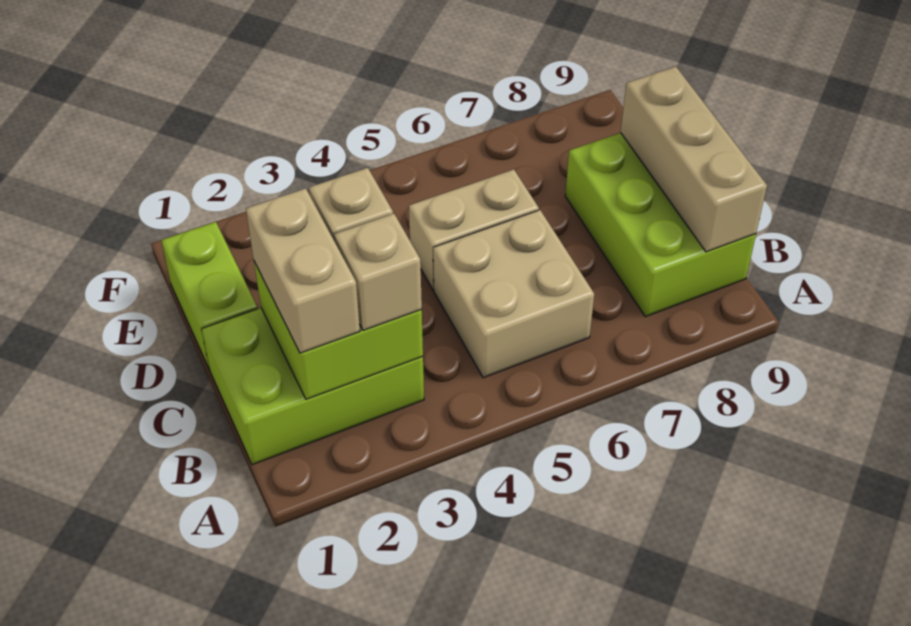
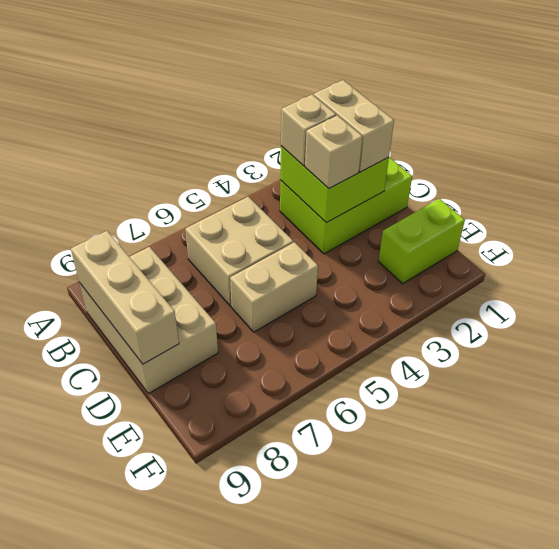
lime brick B8:D9 level 1 -> tan brick B8:D9 level 1
lime brick D1:E1 level 1 -> lime brick E1:E2 level 1

